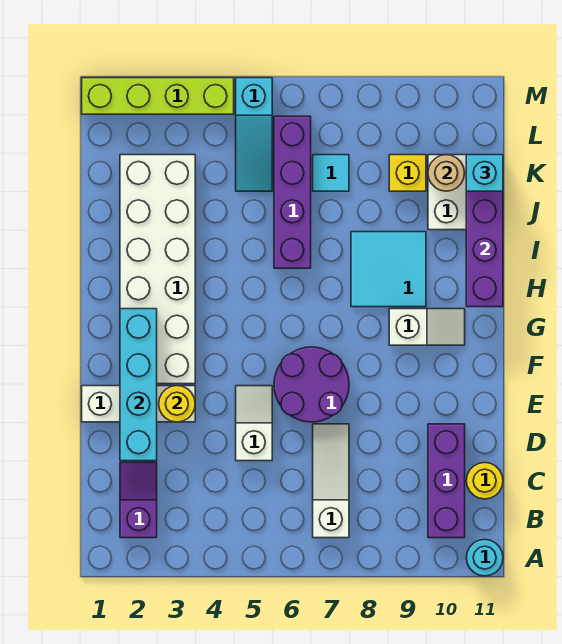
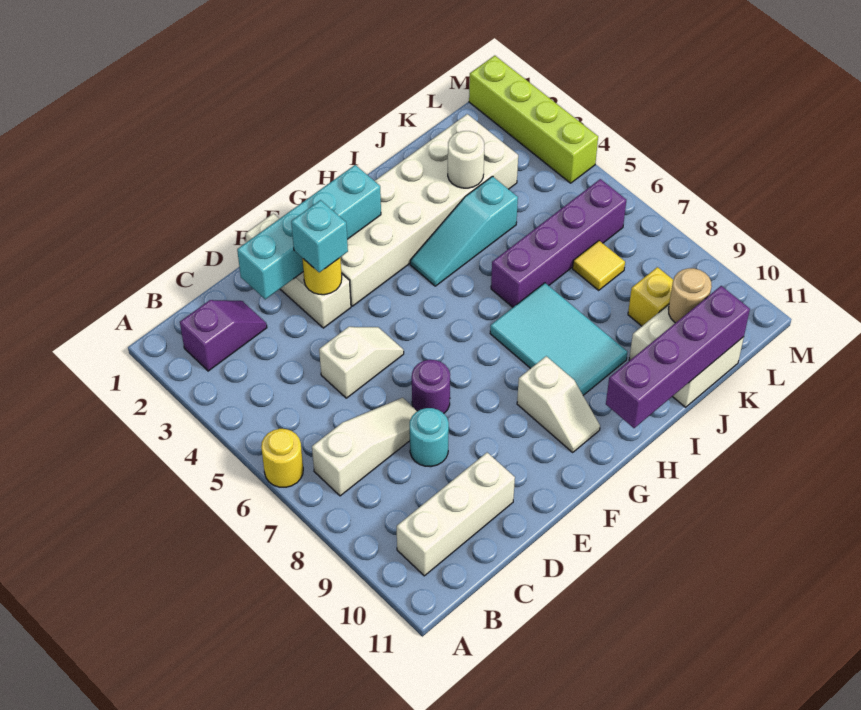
cyan round brick A11 level 1 -> cyan round brick D8 level 1
purple brick B10:D10 level 1 -> white brick B10:D10 level 1
yellow round brick C11 level 1 -> yellow round brick A6 level 1
purple round brick E6:F7 level 1 -> purple round brick E7 level 1
cyan tile H8:I9 level 1 -> cyan tile H7:I9 level 1
none -> white round brick J3 level 2
cyan slope K5:M5 level 1 top M -> cyan slope H4:J4 level 1 top J
cyan tile K7 level 1 -> yellow tile K7 level 1
cyan brick K11 level 3 -> cyan brick E3 level 3

